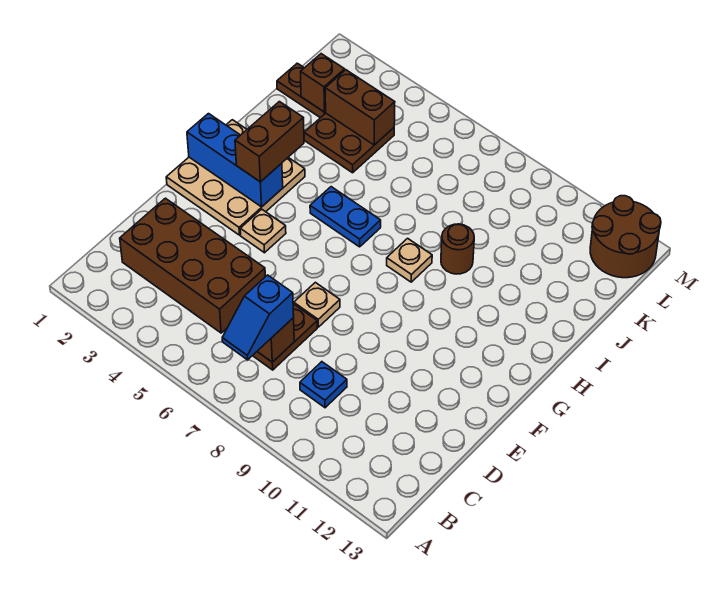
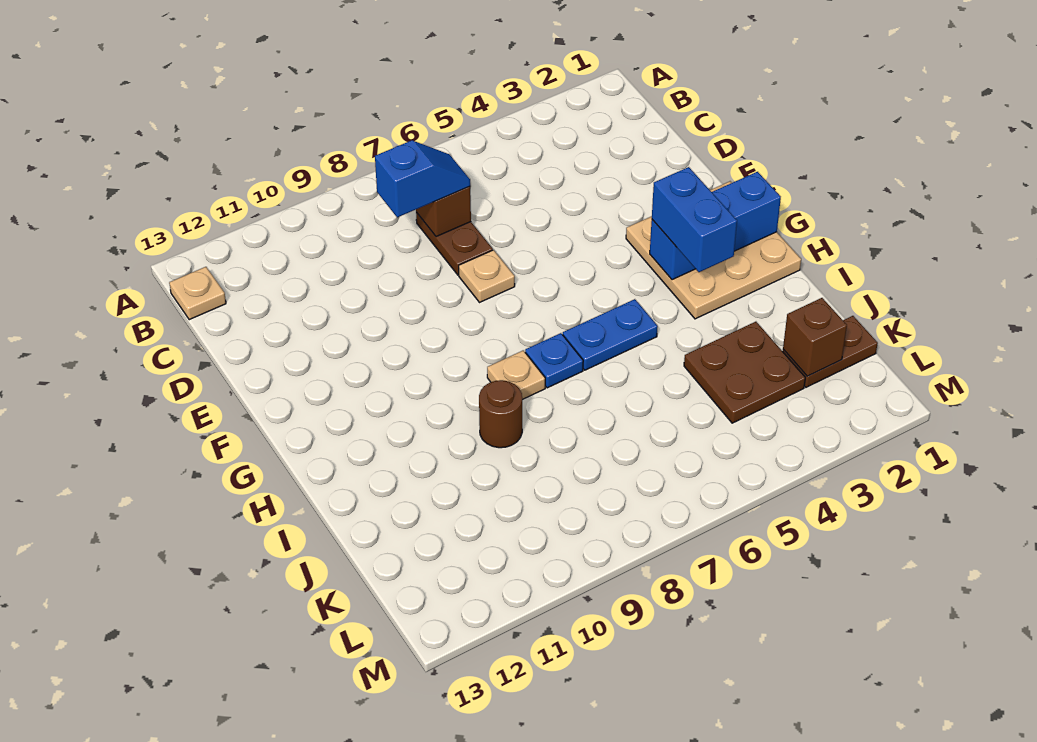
blue slope B7:C7 level 3 top C -> blue slope C7:C8 level 3 top 8
brown brick C2:D5 level 1 -> none
blue plate C9 level 1 -> blue plate H7 level 1
tan plate F4 level 1 -> tan plate B13 level 1
brown brick G3:H3 level 3 -> blue brick G3:H3 level 3
brown brick K3:K4 level 2 -> none
brown round brick L12:M13 level 1 -> none

